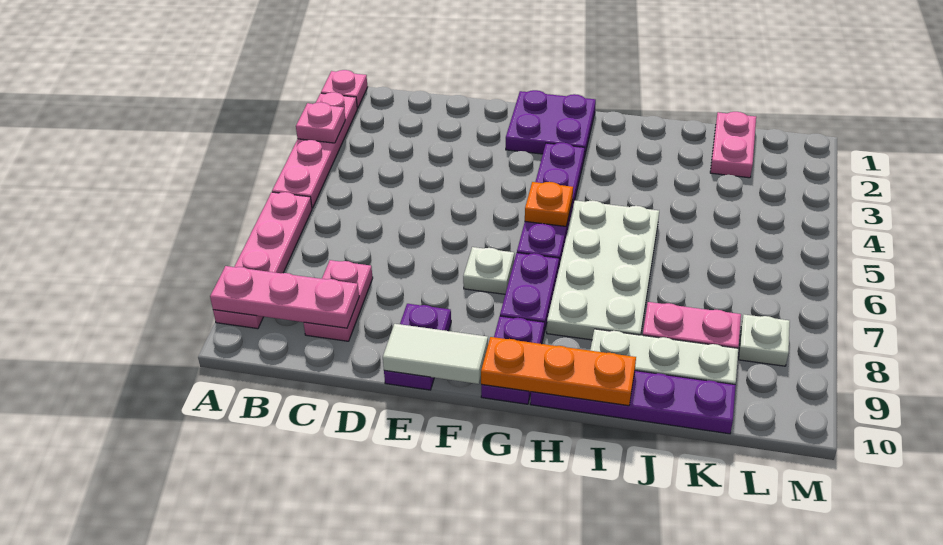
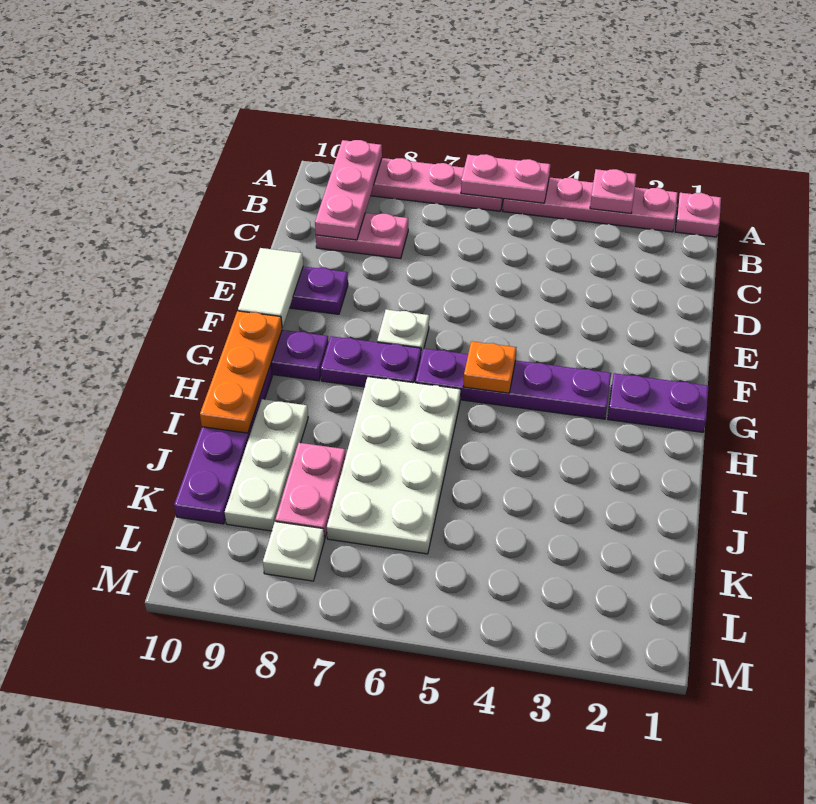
purple plate F1:G2 level 1 -> purple plate G1:G2 level 1
white plate H5:I8 level 1 -> white plate H6:K7 level 1
pink plate K1:K2 level 1 -> pink plate A5:A6 level 2

